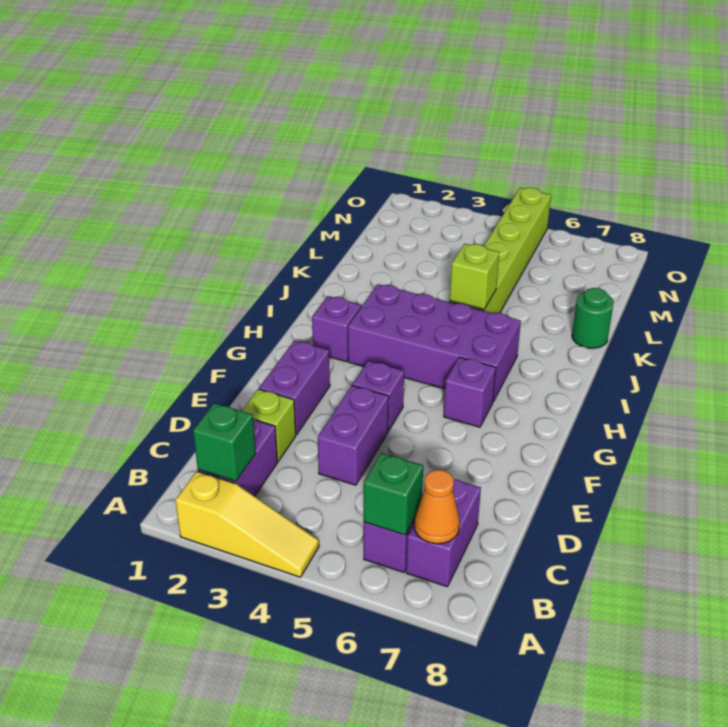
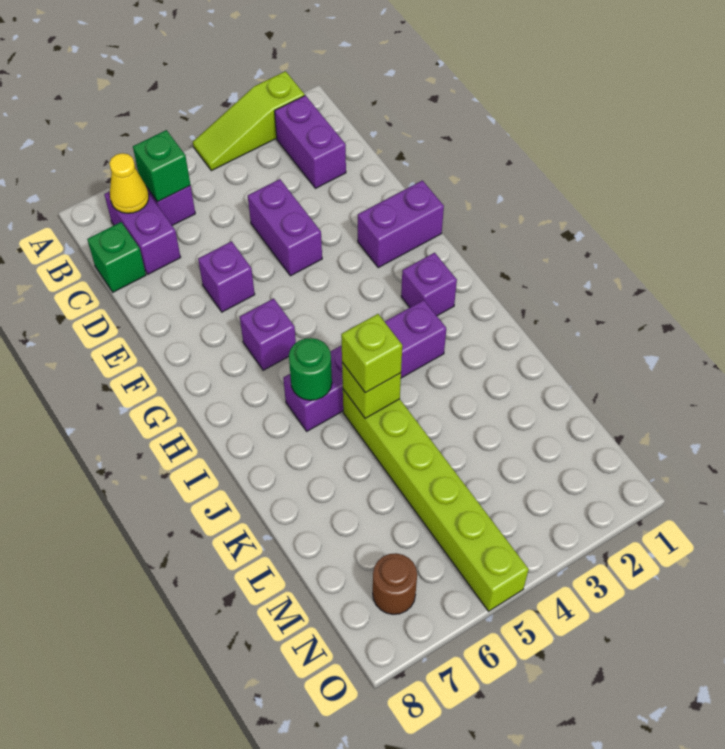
yellow slope A2:A4 level 1 top 2 -> lime slope A2:A4 level 1 top 2
green brick B2 level 2 -> green brick C8 level 1
orange cone B7 level 2 -> yellow cone B7 level 2
lime brick D2 level 1 -> lime brick J5 level 3
purple brick E2:F2 level 1 -> purple brick F1:F2 level 1
purple brick F4 level 1 -> purple brick E6 level 1
purple brick H3:I6 level 1 -> purple brick I3:I6 level 1
green round brick K8 level 1 -> green round brick I6 level 2
none -> brown round brick N7 level 1

